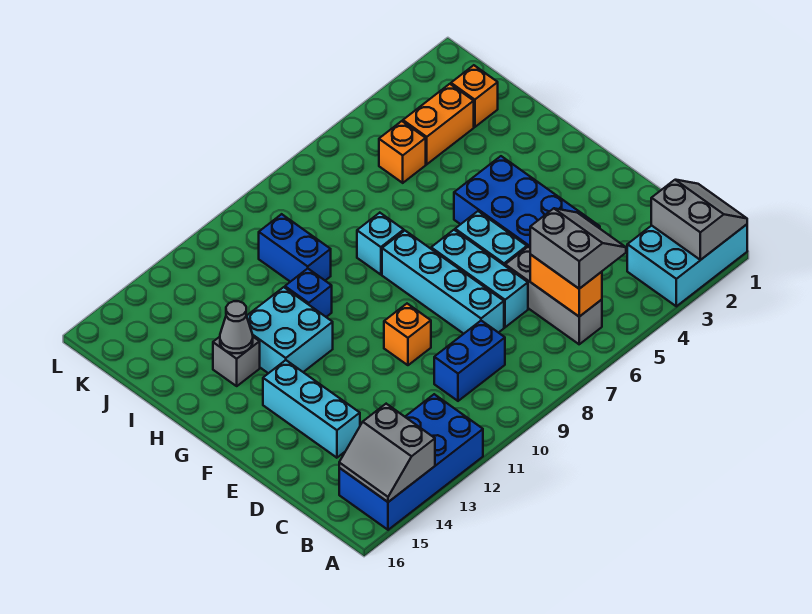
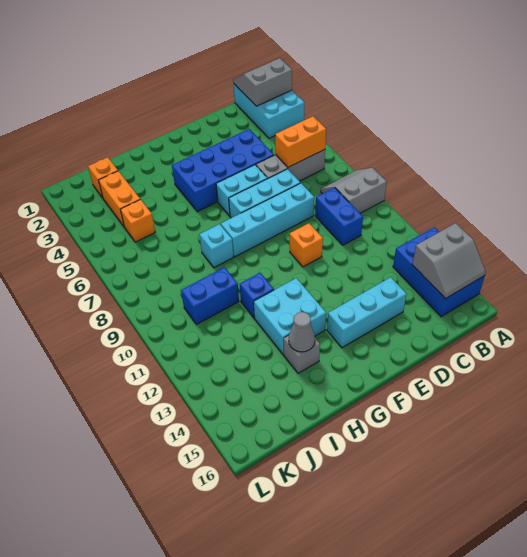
blue brick A12:B15 level 1 -> blue brick A13:B15 level 1
grey slope B5:C6 level 3 top 6 -> grey slope A8:B9 level 1 top 9

